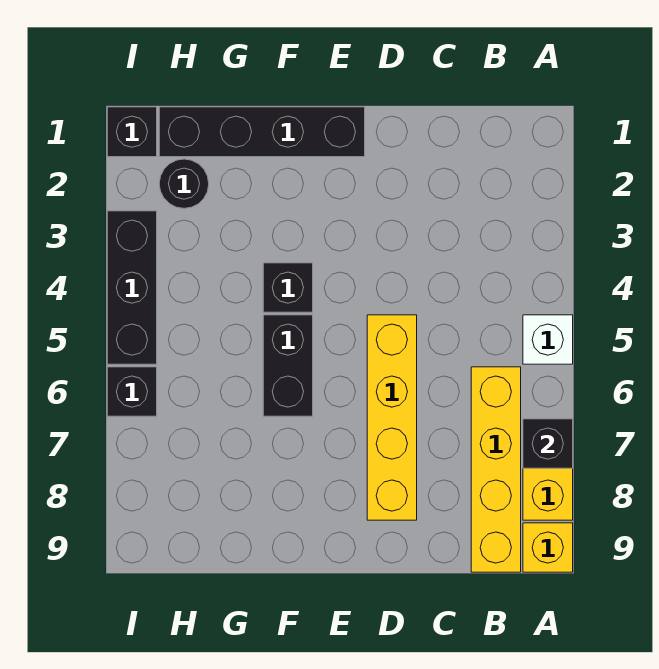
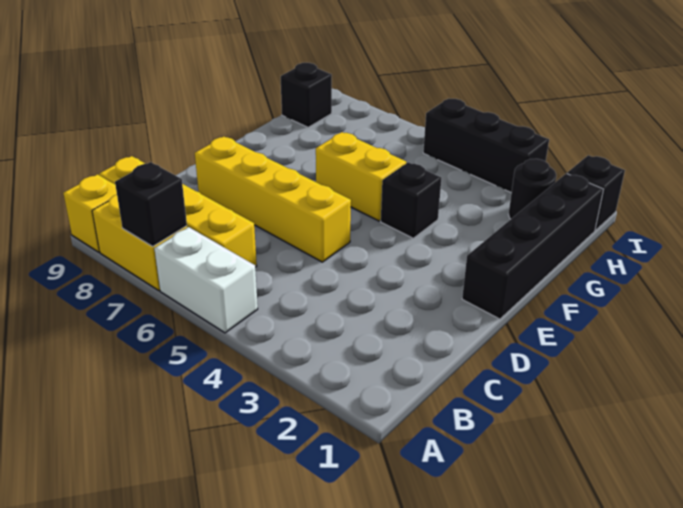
white brick A5 level 1 -> white brick A5:A6 level 1
black brick F5:F6 level 1 -> yellow brick F5:F6 level 1
black brick I6 level 1 -> black brick H9 level 1

